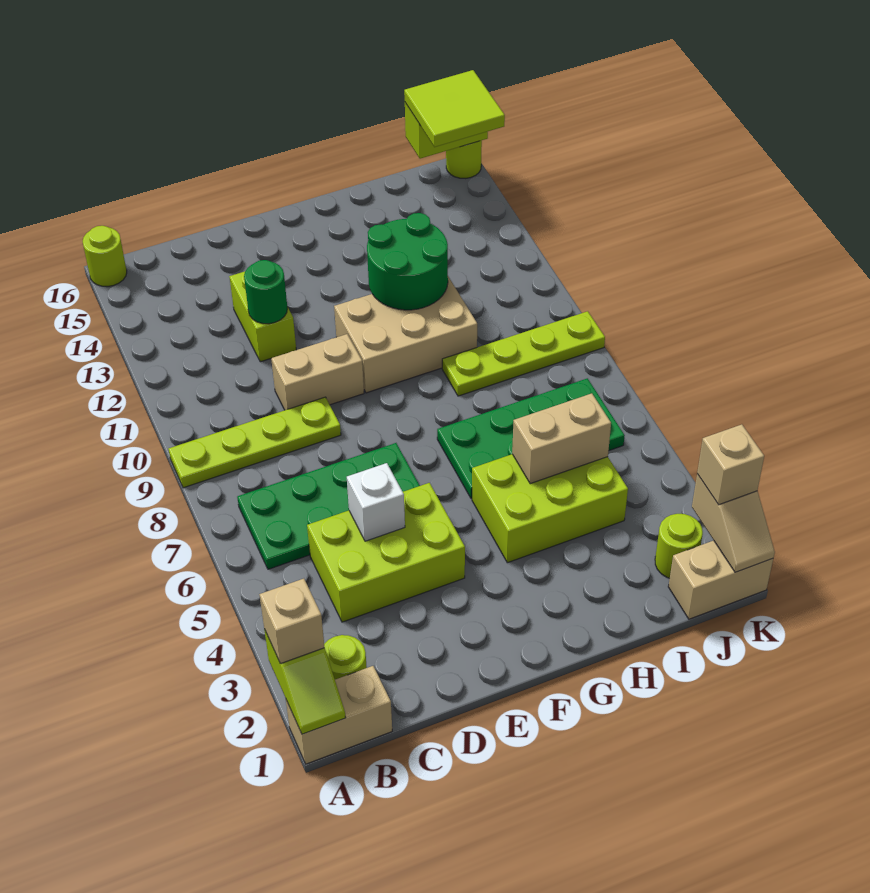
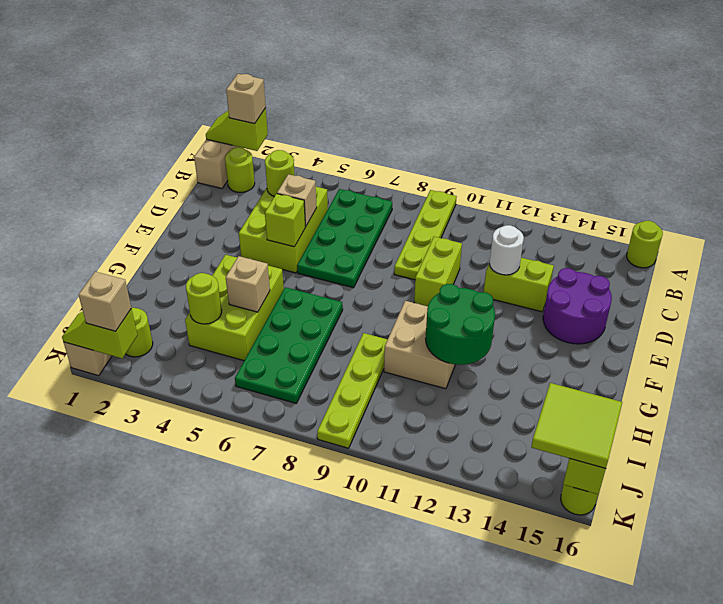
none -> lime round brick C4 level 2
white brick D5 level 2 -> tan brick D5 level 2
tan brick D10:E10 level 1 -> lime brick D10:E10 level 1
green round brick D12 level 2 -> white round brick D12 level 2
none -> purple round brick D14:E15 level 1
none -> lime brick E5 level 2
tan brick F10:H11 level 1 -> tan brick G10:H11 level 1
tan brick H5:I5 level 2 -> tan brick H5 level 2
none -> lime round brick I4 level 2
tan slope K1:K2 level 2 top 2 -> lime slope K1:K2 level 2 top 2

